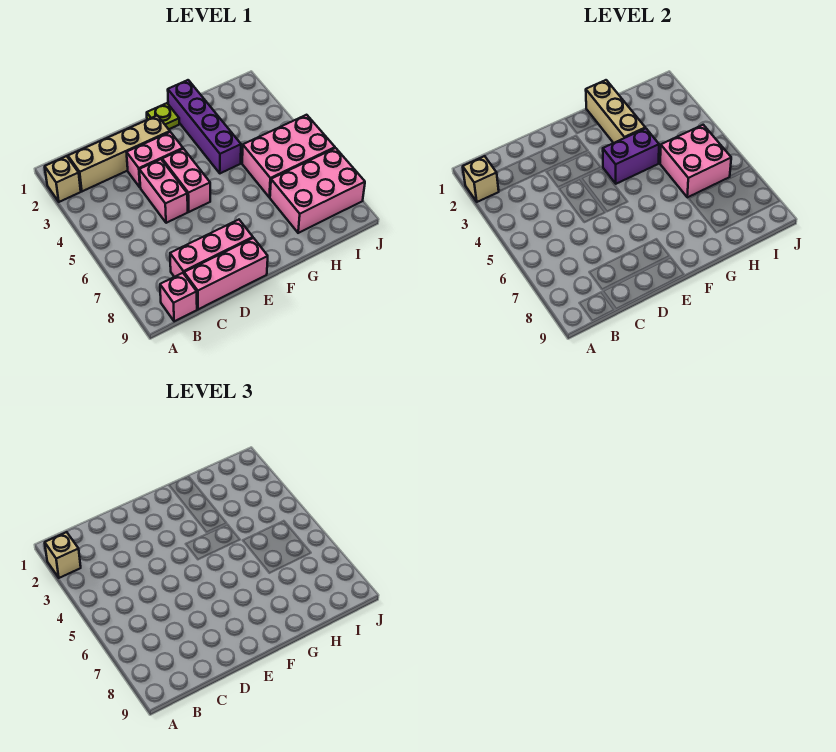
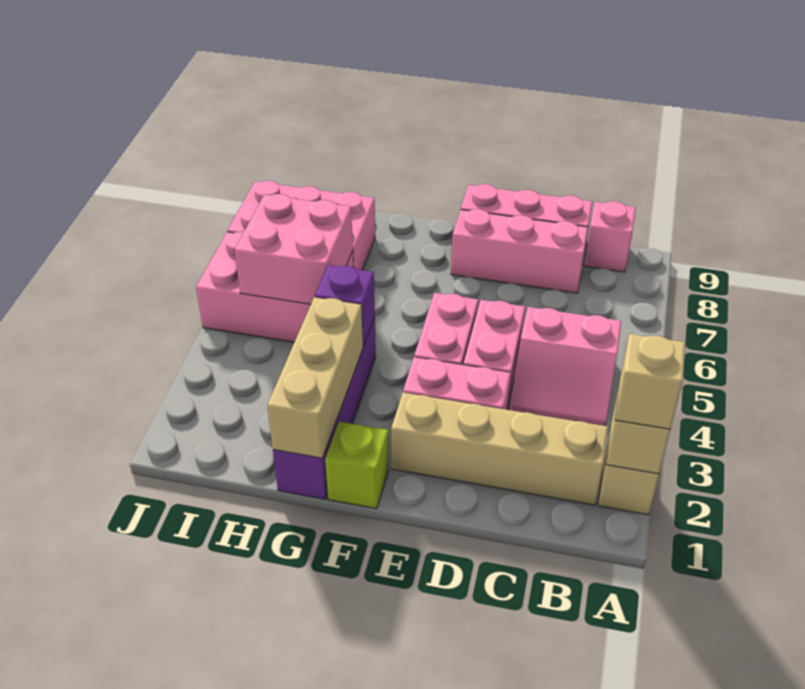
none -> pink slope B4:C5 level 1 top 5
lime plate F1 level 1 -> lime brick F1 level 1
purple brick F4:G4 level 2 -> purple brick G4 level 2

